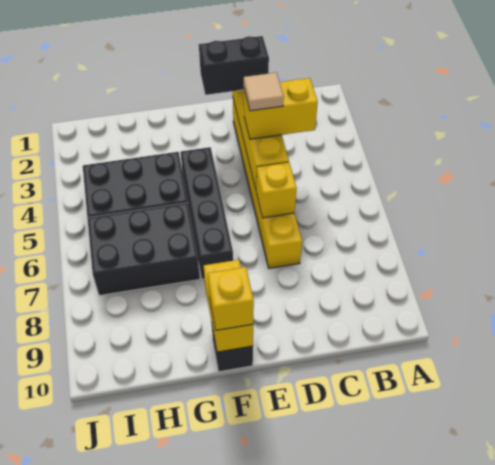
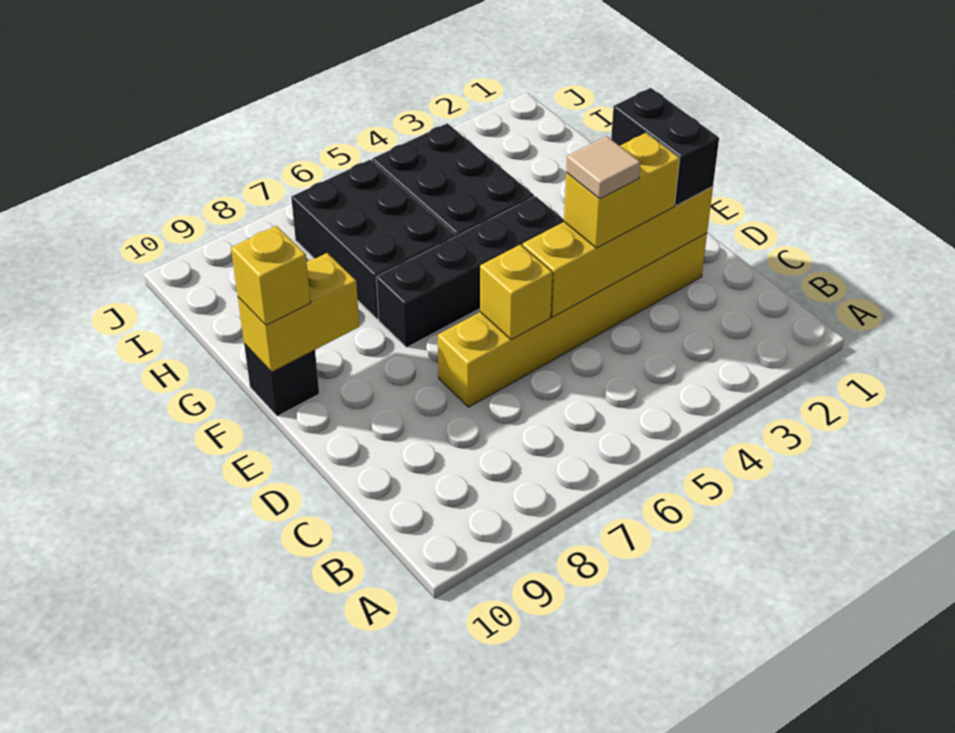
yellow brick C4:D4 level 3 -> yellow brick D3:D4 level 3

